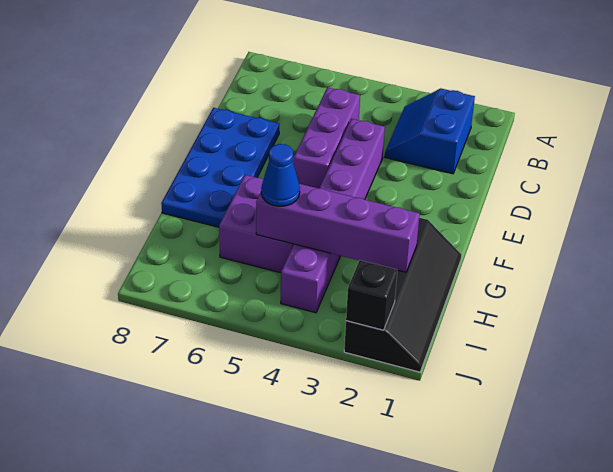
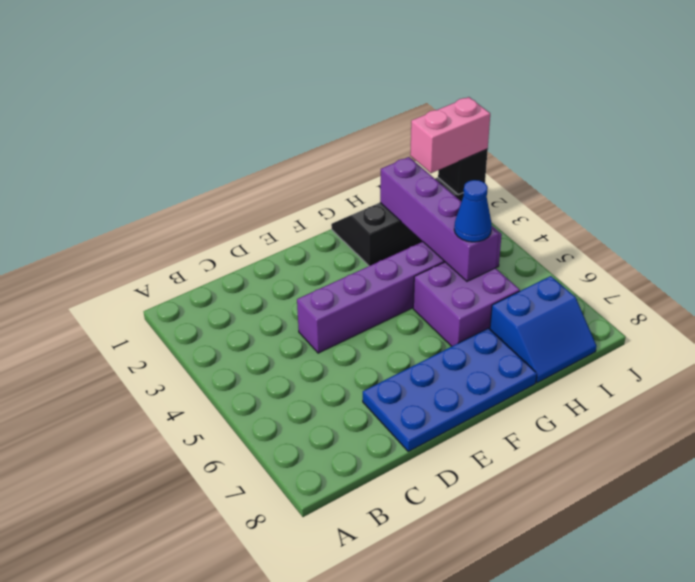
blue slope B2:C3 level 1 top 2 -> blue slope H7:I8 level 1 top 7
purple brick C5:E5 level 1 -> none
none -> pink brick I2:J2 level 3

